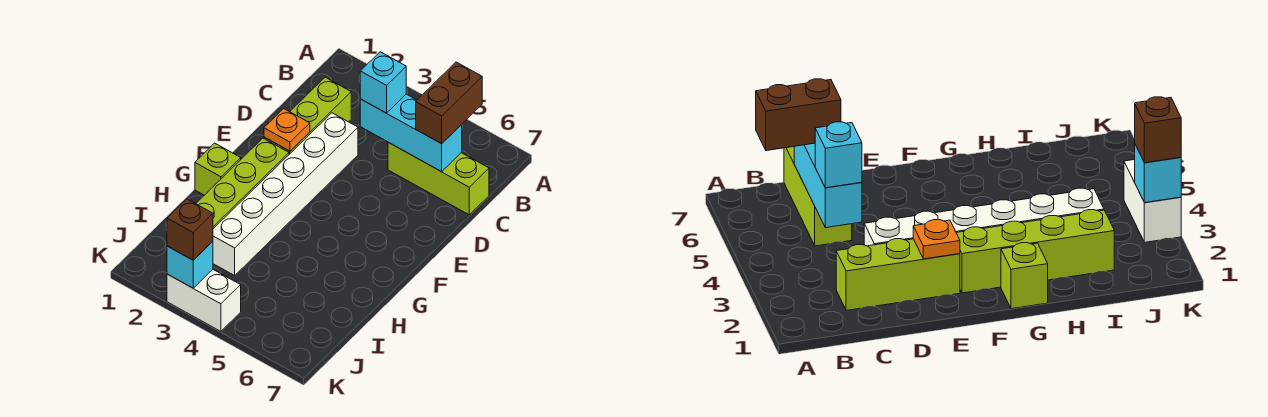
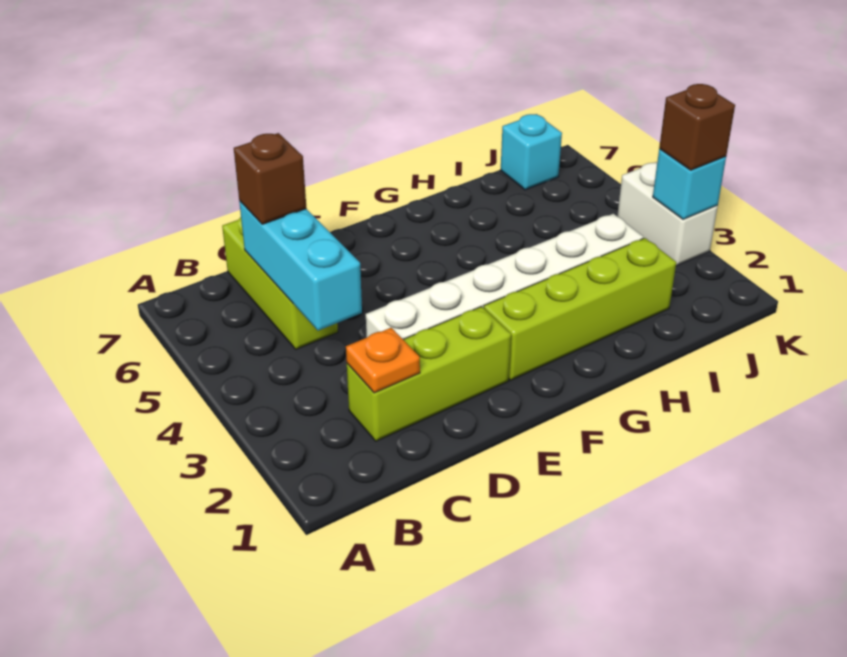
brown brick B6:C6 level 3 -> brown brick C6 level 3
cyan brick C4 level 3 -> cyan brick J7 level 1
orange plate E2 level 2 -> orange plate C2 level 2
lime brick G1 level 1 -> none

